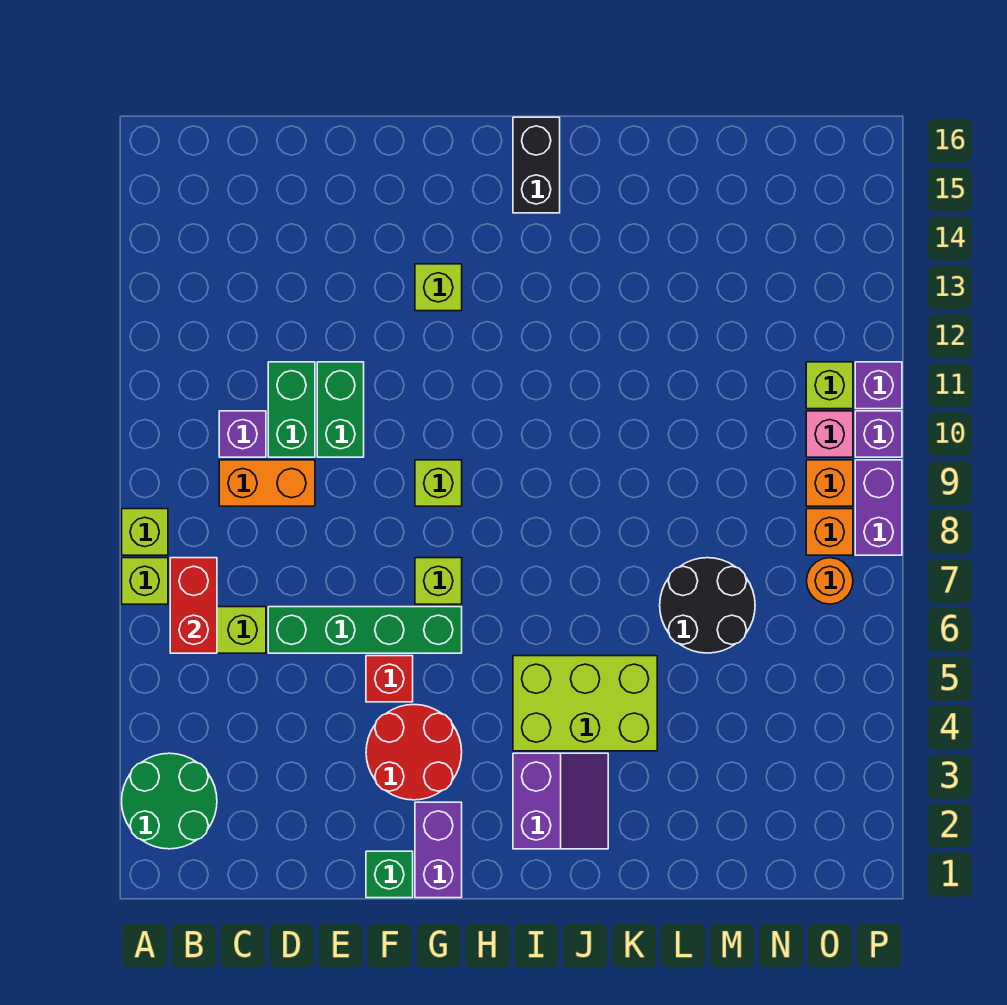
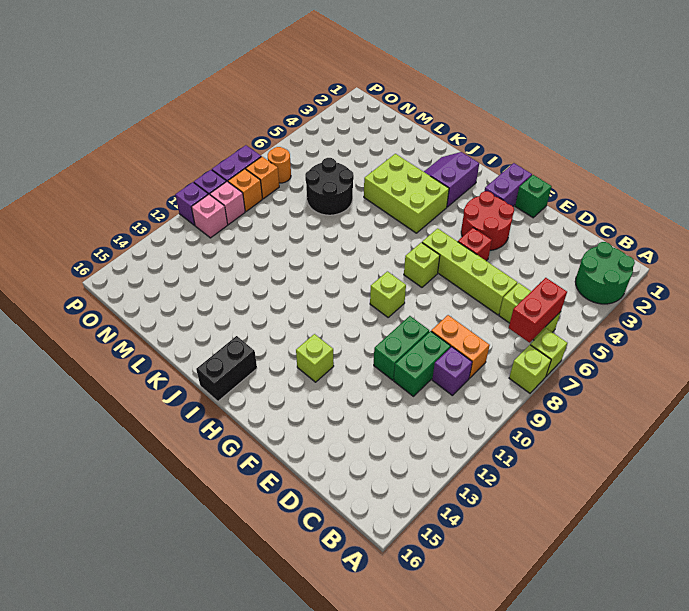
green brick D6:G6 level 1 -> lime brick D6:G6 level 1
lime brick O11 level 1 -> pink brick O11 level 1

